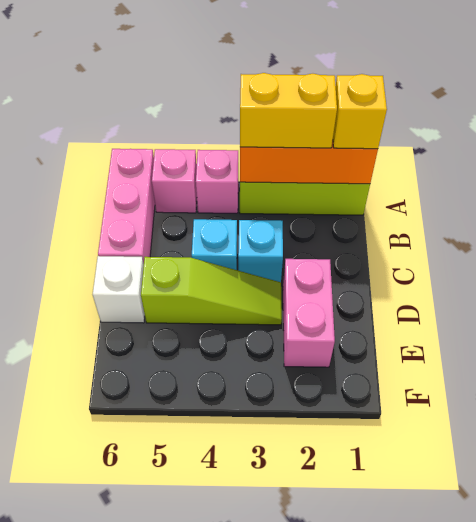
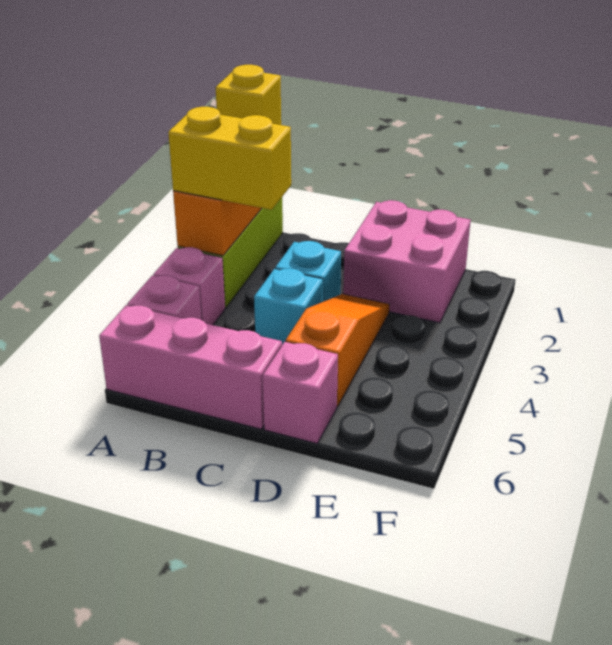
yellow brick A2:A3 level 3 -> yellow brick A3:B3 level 3
pink brick D2:E2 level 1 -> pink brick D1:E2 level 1
lime slope D3:D5 level 1 top 5 -> orange slope D3:D5 level 1 top 5
white brick D6 level 1 -> pink brick D6 level 1

